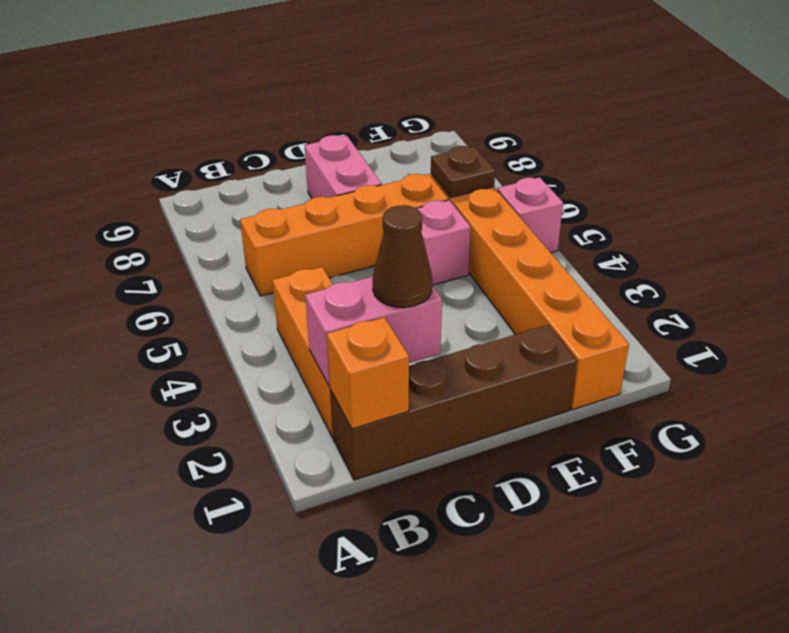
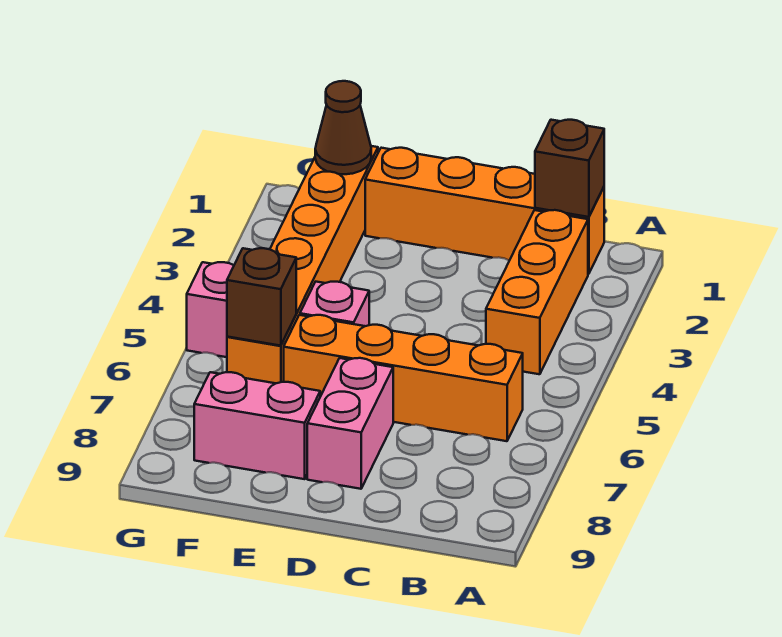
brown brick B1:E1 level 1 -> orange brick B1:E1 level 1
orange brick B1 level 2 -> brown brick B1 level 2
pink brick B2:C2 level 2 -> pink brick E8:F8 level 1
brown cone C2 level 3 -> brown cone F1 level 2
brown plate F6 level 2 -> brown brick F6 level 2

